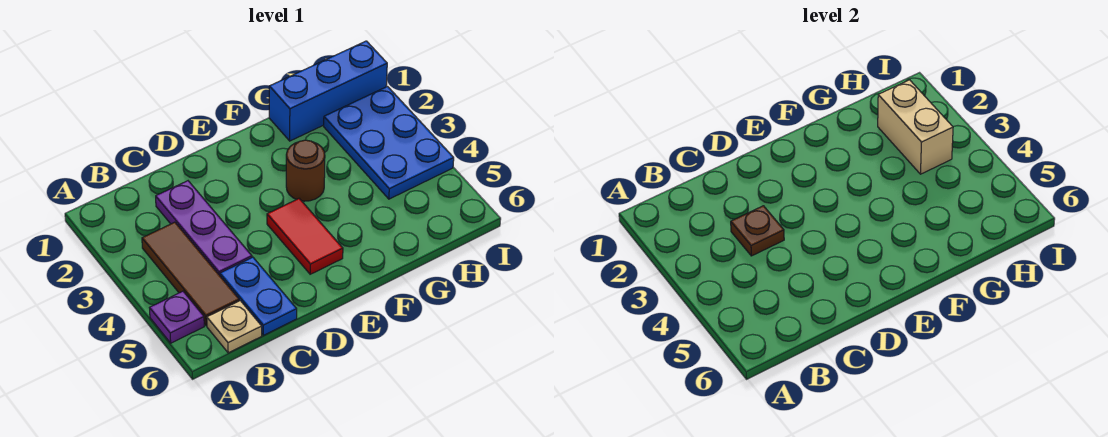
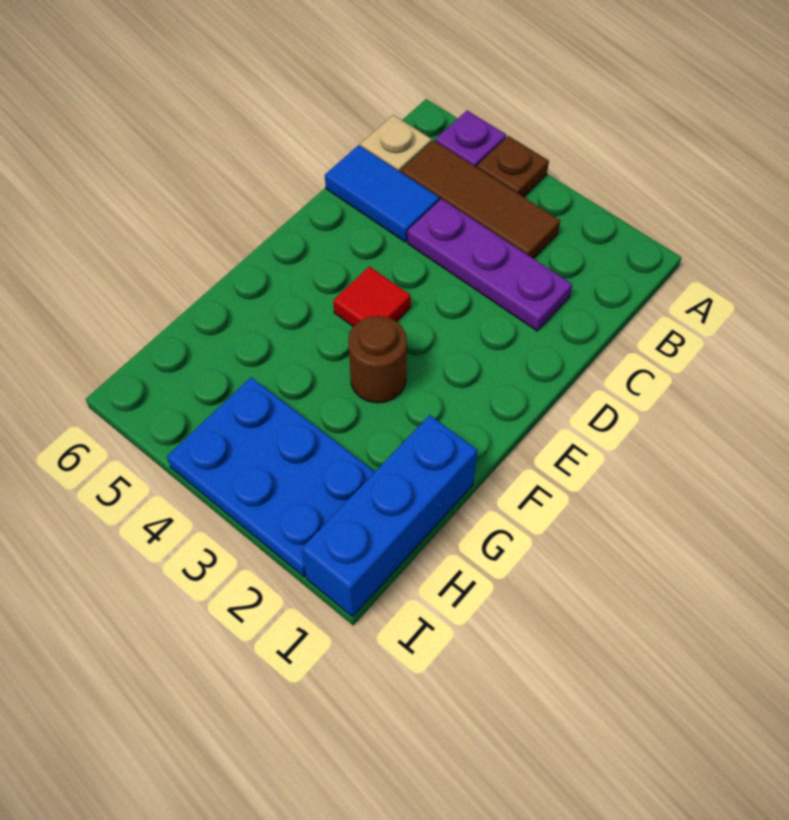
brown plate C3 level 2 -> brown plate A4 level 1
blue plate C5:C6 level 1 -> blue tile C5:C6 level 1
red tile E4:E5 level 1 -> red tile E4 level 1
tan brick H2:H3 level 2 -> none

